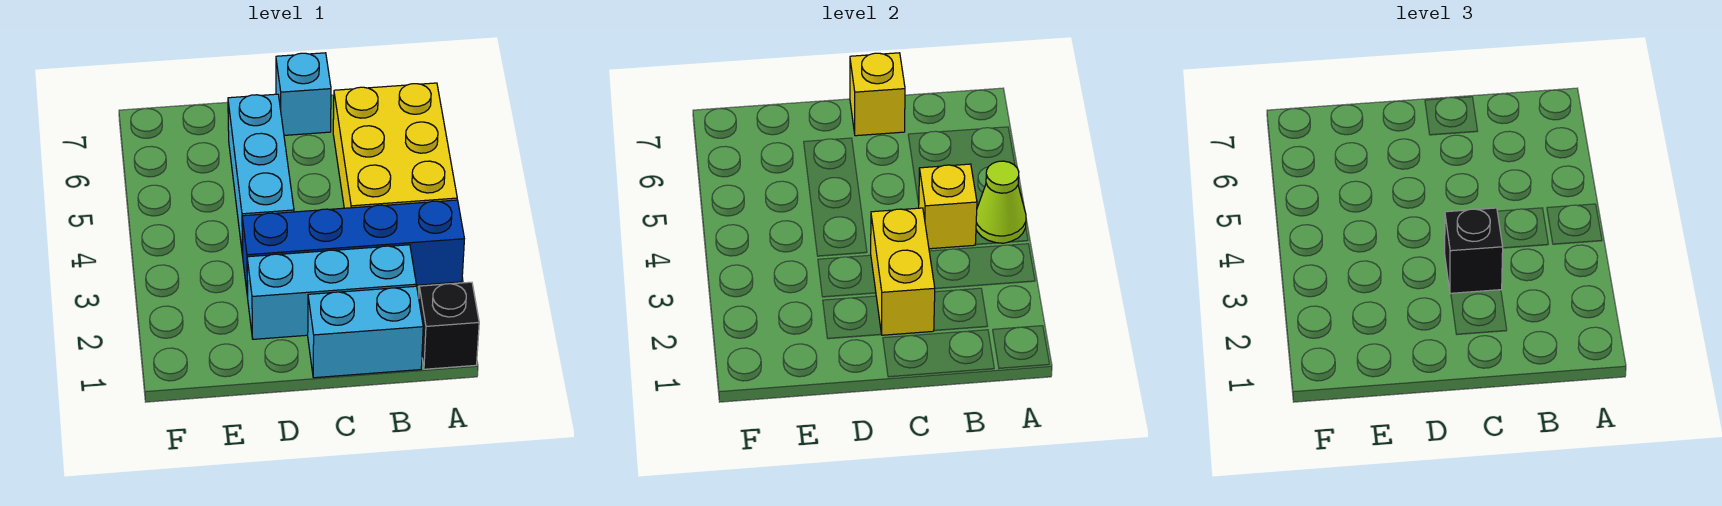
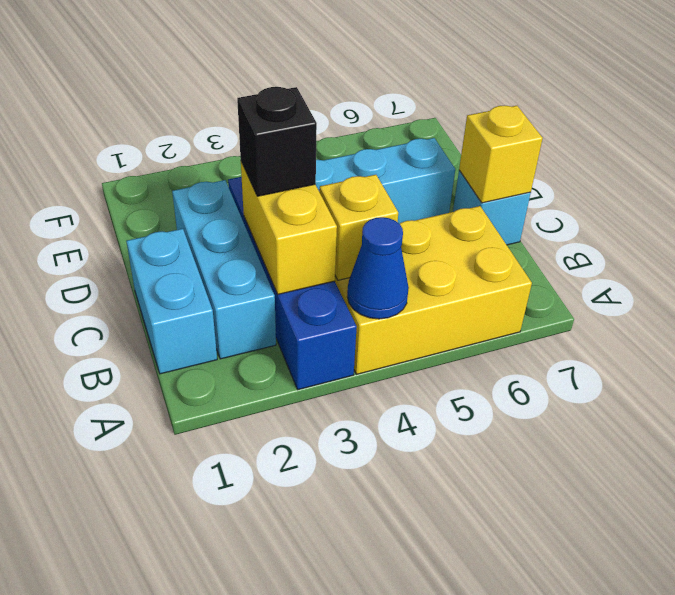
black brick A1 level 1 -> none
lime cone A4 level 2 -> blue cone A4 level 2
yellow brick C2:C3 level 2 -> yellow brick B3:C3 level 2

